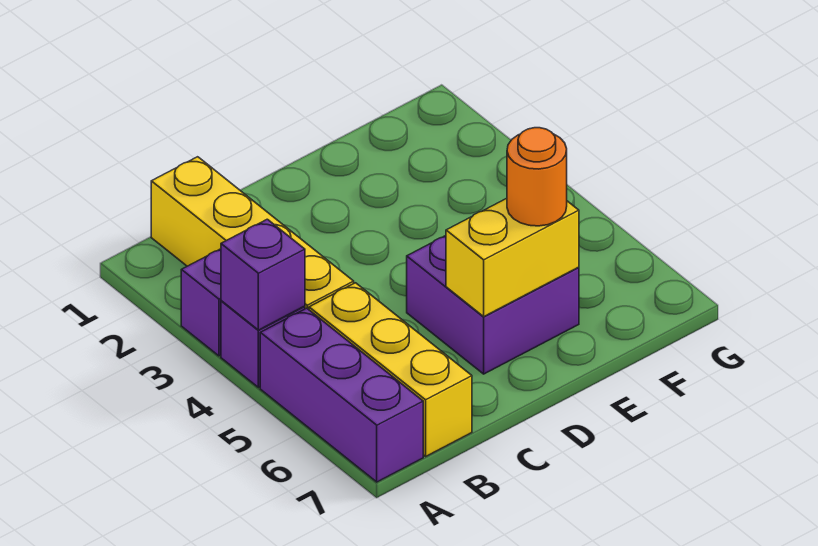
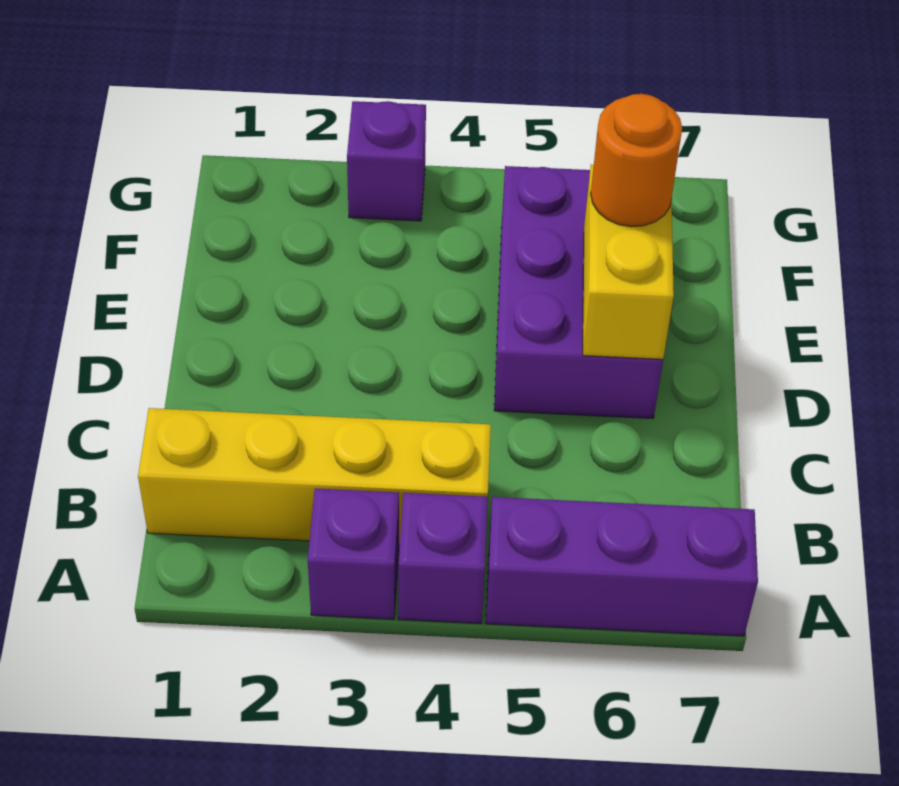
purple brick A4 level 2 -> purple brick G3 level 1
yellow brick B5:B7 level 1 -> none
purple brick D5:E6 level 1 -> purple brick D5:F6 level 1

